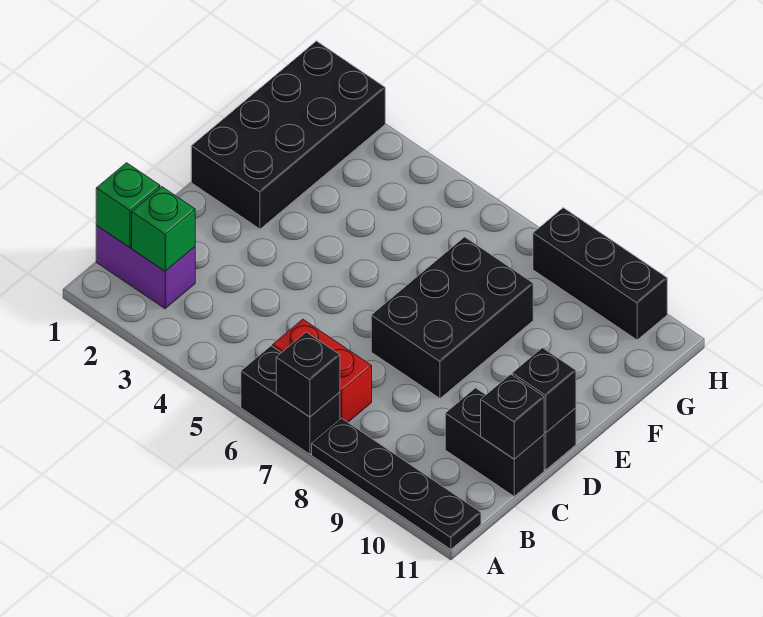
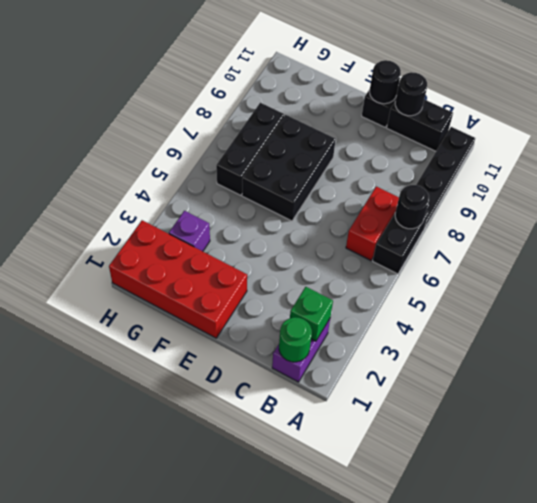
black brick A7 level 2 -> black round brick A7 level 2
green brick B1 level 2 -> green round brick B1 level 2
black brick C10:C11 level 1 -> black brick B11:C11 level 1
black brick C11 level 2 -> black round brick C11 level 2
black brick D7:F8 level 1 -> black brick E6:F8 level 1
black brick D11 level 2 -> black round brick D11 level 2
black brick E1:H2 level 1 -> red brick E1:H2 level 1
none -> purple brick G3 level 1
black brick H8:H10 level 1 -> black brick G6:G8 level 1

